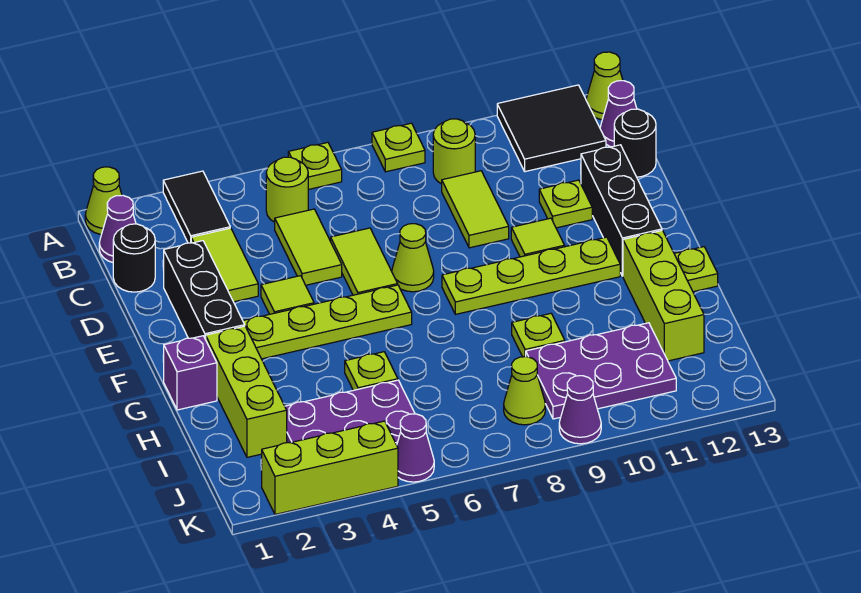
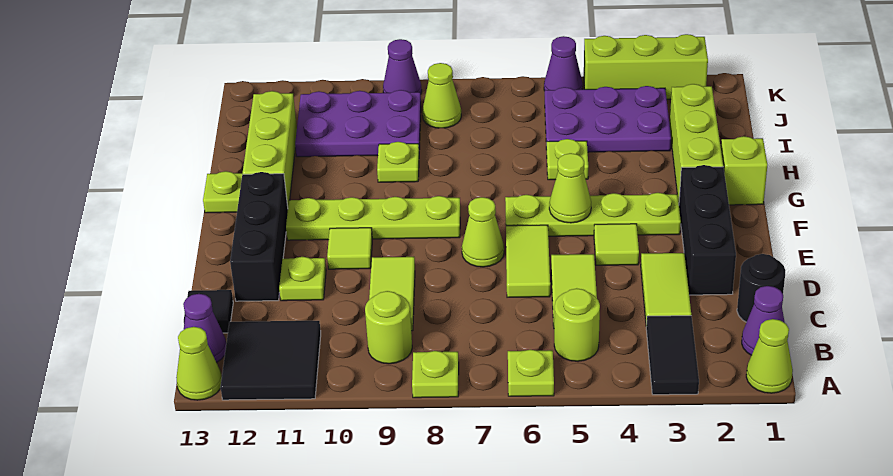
black round brick C13 level 1 -> black tile C13 level 1
none -> lime cone F5 level 2
purple brick G1 level 1 -> lime brick G1 level 1

